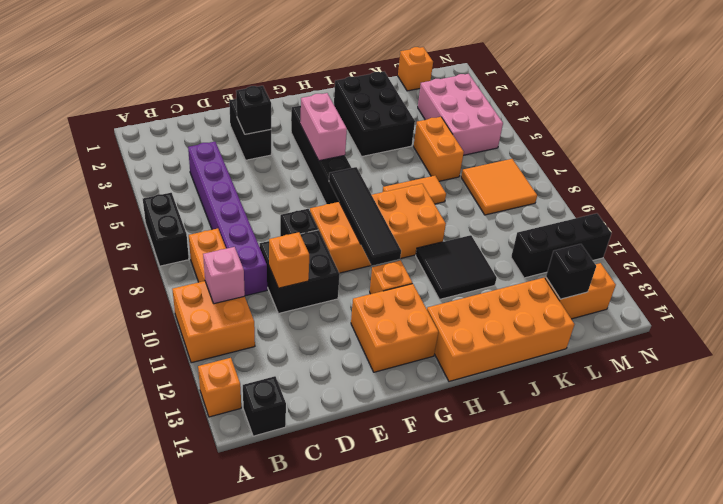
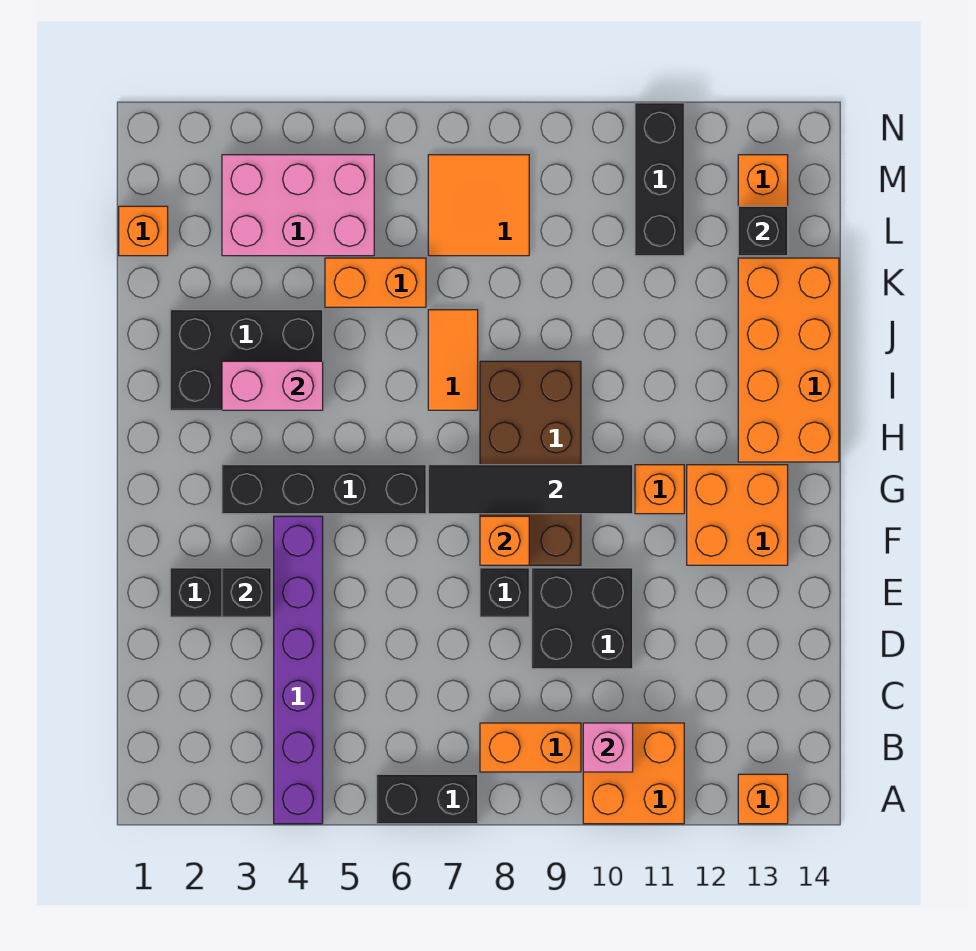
black brick B14 level 1 -> none
purple brick C4:C9 level 1 -> purple brick A4:F4 level 1
orange brick D10 level 2 -> orange brick F8 level 2
orange brick F8:I9 level 1 -> brown brick F8:I9 level 1
pink brick G4:G5 level 2 -> pink brick I3:I4 level 2
black tile I10:J11 level 1 -> none

